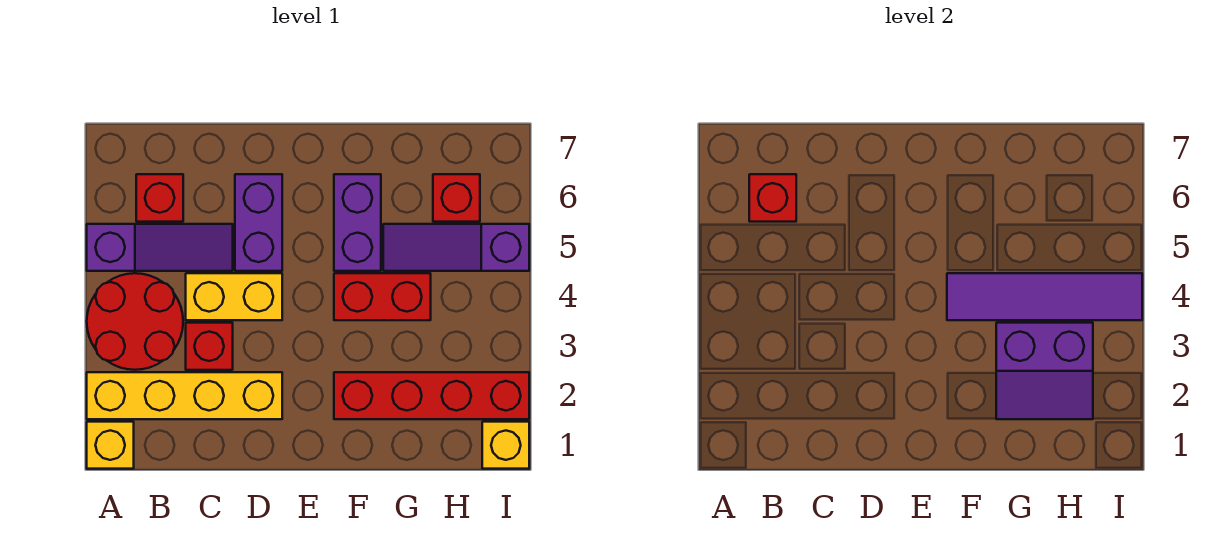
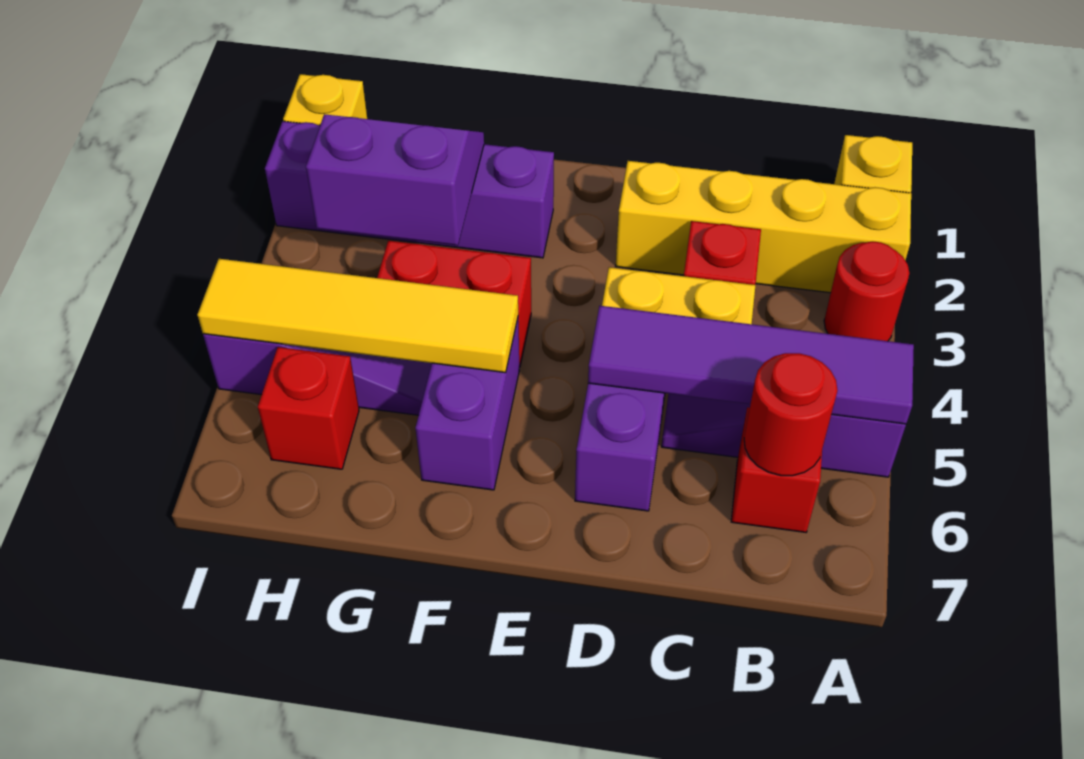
red round brick A3:B4 level 1 -> red round brick A3 level 1
red brick B6 level 2 -> red round brick B6 level 2
red brick F2:I2 level 1 -> purple brick F2:I2 level 1
purple tile F4:I4 level 2 -> purple tile A5:D5 level 2
none -> yellow tile F5:I5 level 2

